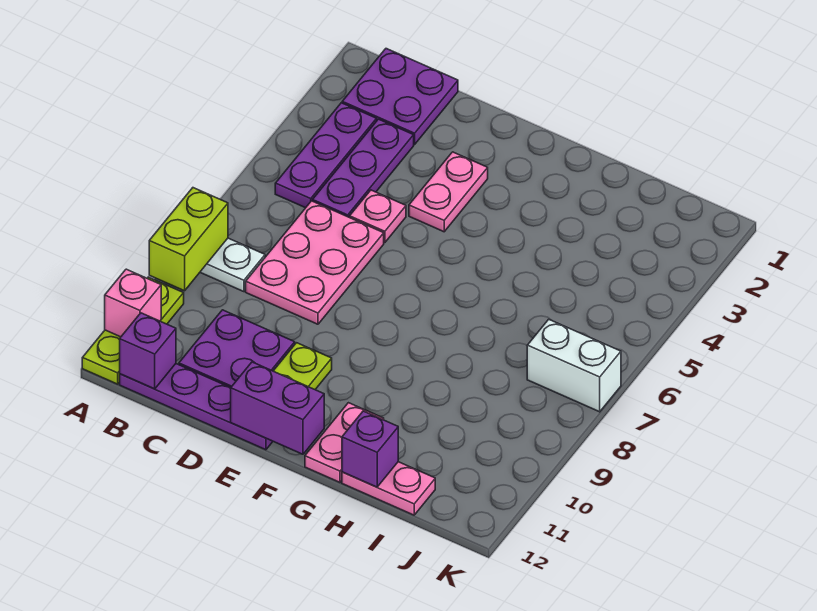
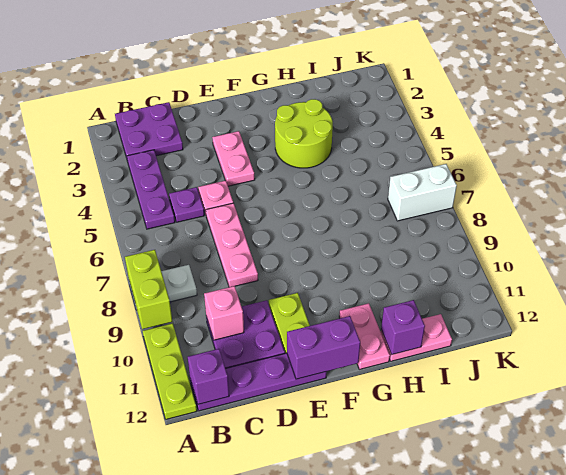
pink brick A11 level 2 -> pink brick C10 level 2
purple plate C3:C5 level 1 -> purple plate C5 level 1
pink plate C6:D8 level 1 -> pink plate D6:D8 level 1
none -> lime round brick G3:H4 level 1

